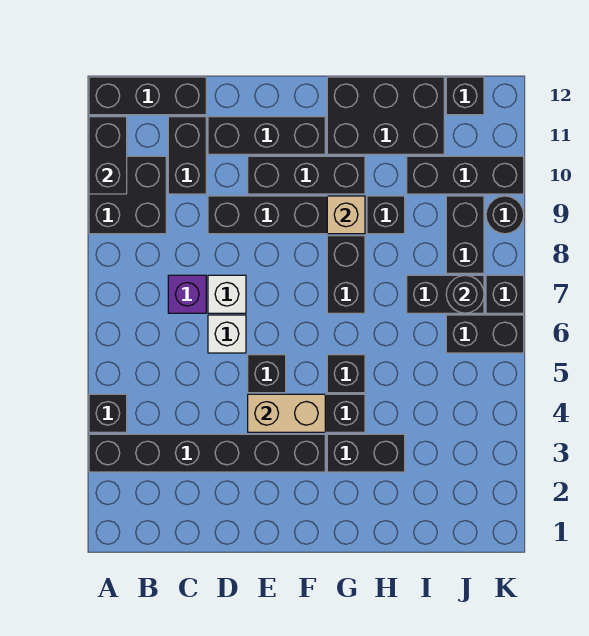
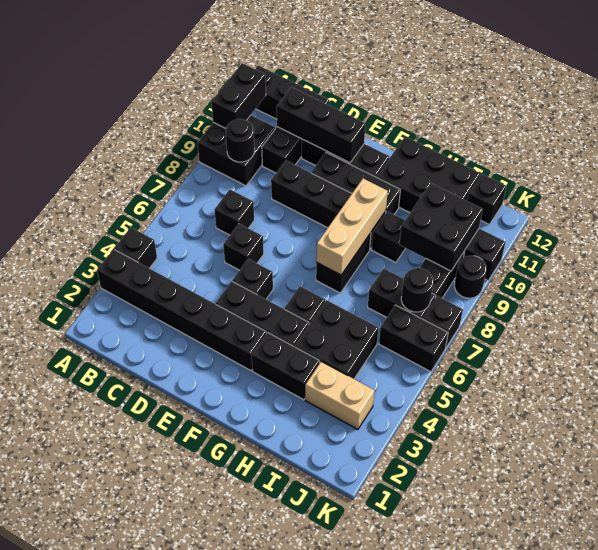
none -> black round brick B9 level 2
purple brick C7 level 1 -> black brick C7 level 1
none -> black brick C11:E11 level 2
white brick D6 level 1 -> black brick D6 level 1
white brick D7 level 1 -> none
tan brick E4:F4 level 2 -> tan brick I3:J3 level 1
tan brick G9 level 2 -> tan brick G7:G9 level 2
none -> black brick H4:I5 level 1
none -> black brick I9:J10 level 2

